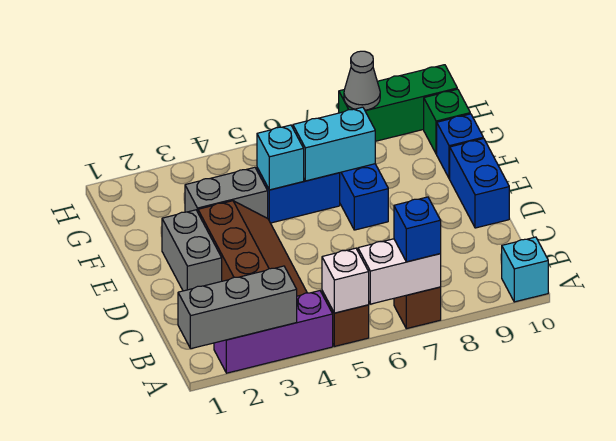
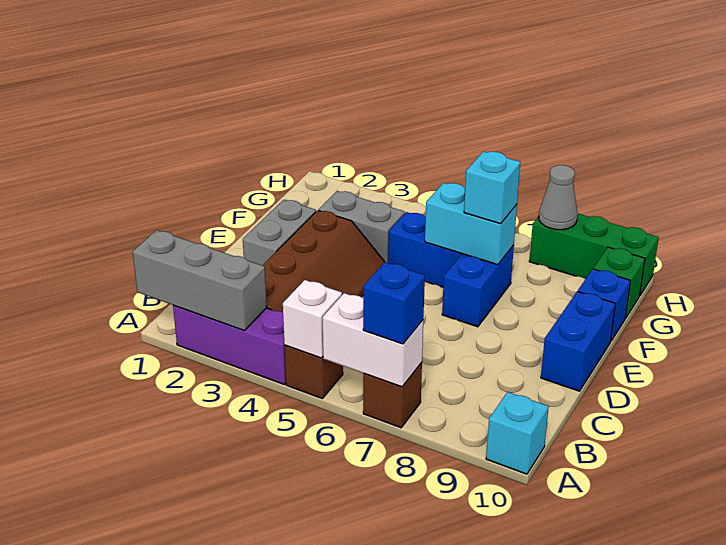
cyan brick F5 level 2 -> cyan brick F7 level 3

